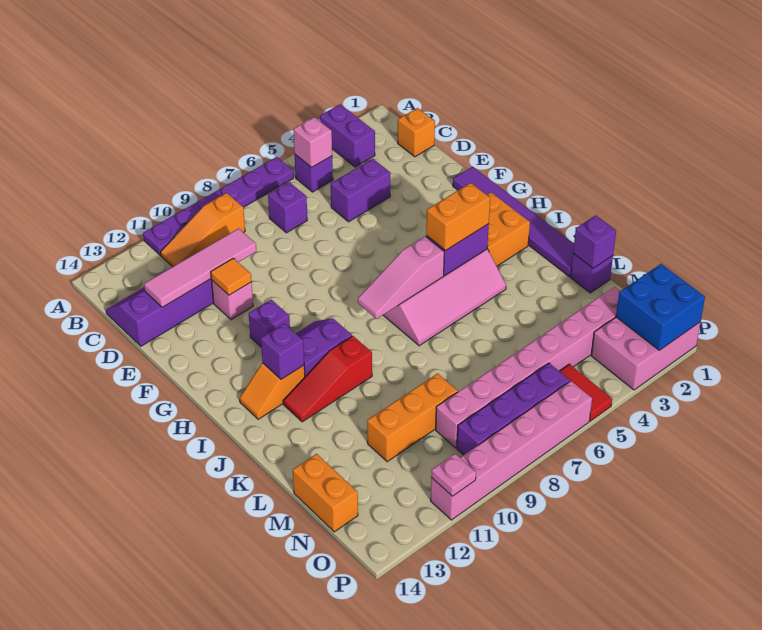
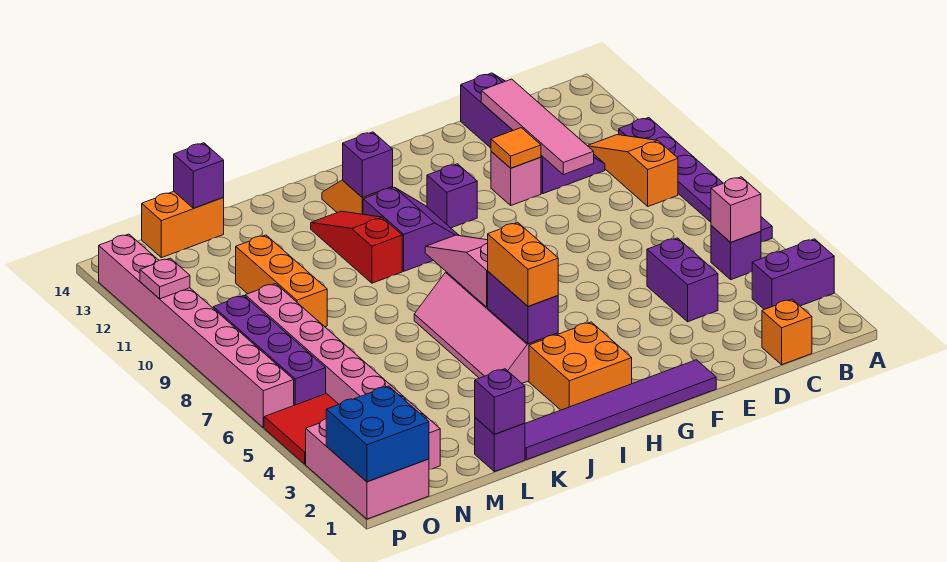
purple brick C7 level 1 -> purple brick M14 level 2
red tile O5:P5 level 1 -> red tile O4:P5 level 1
pink brick P6:P11 level 1 -> pink brick P6:P13 level 1

